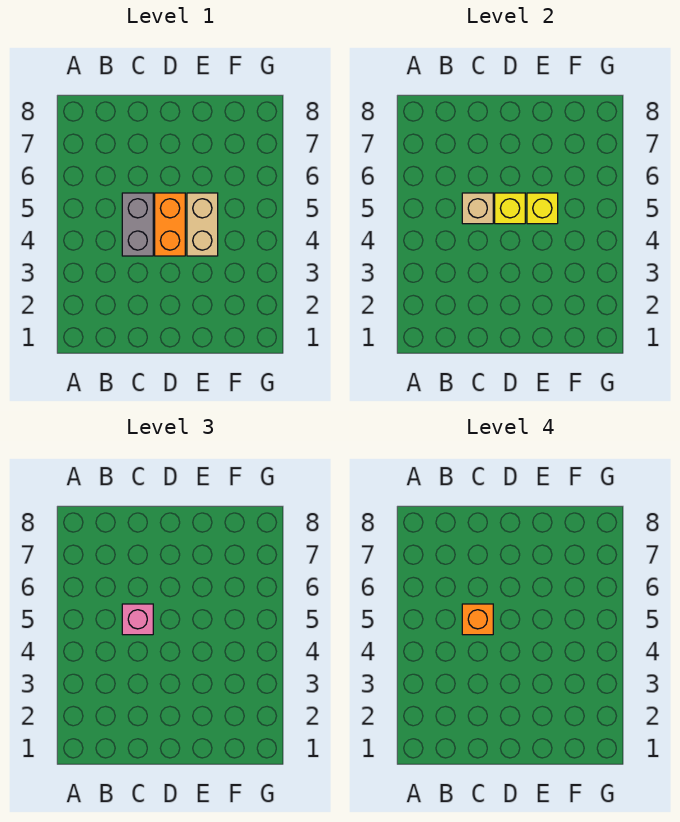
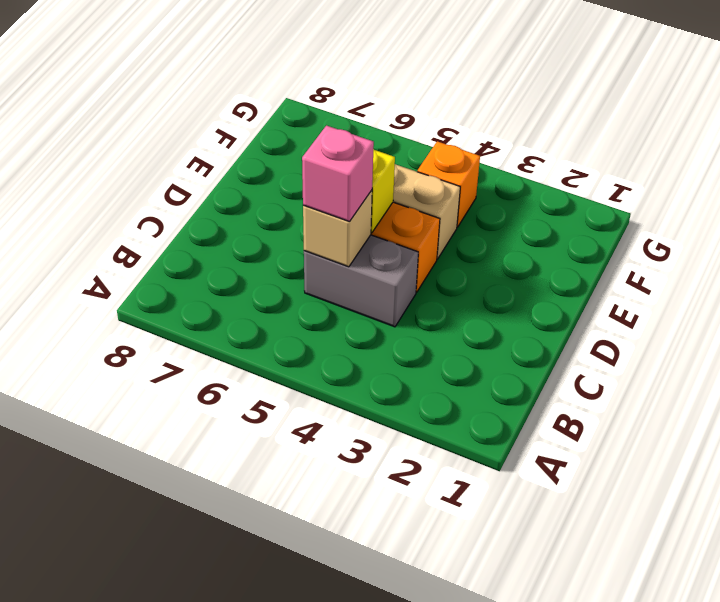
orange brick C5 level 4 -> orange brick F4 level 1
yellow brick E5 level 2 -> none

